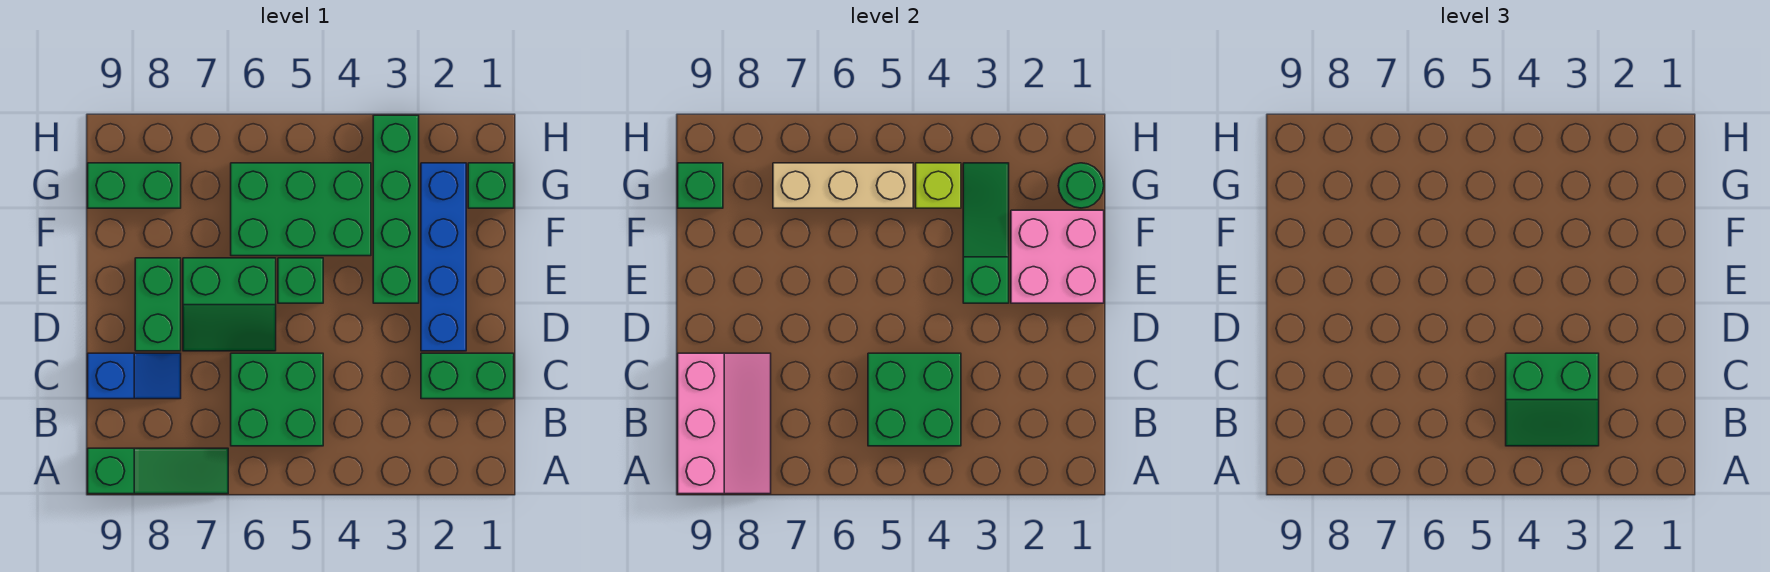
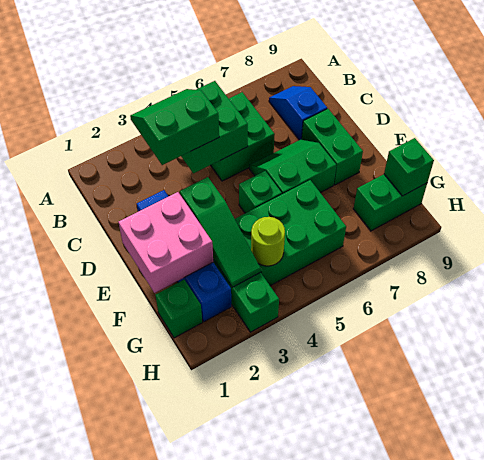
green slope A7:A9 level 1 top 9 -> none
pink slope A8:C9 level 2 top 9 -> none
green brick C1:C2 level 1 -> none
blue slope C8:C9 level 1 top 9 -> blue slope B8:C8 level 1 top C
green round brick G1 level 2 -> none
lime brick G4 level 2 -> lime round brick G4 level 2
tan brick G5:G7 level 2 -> none

